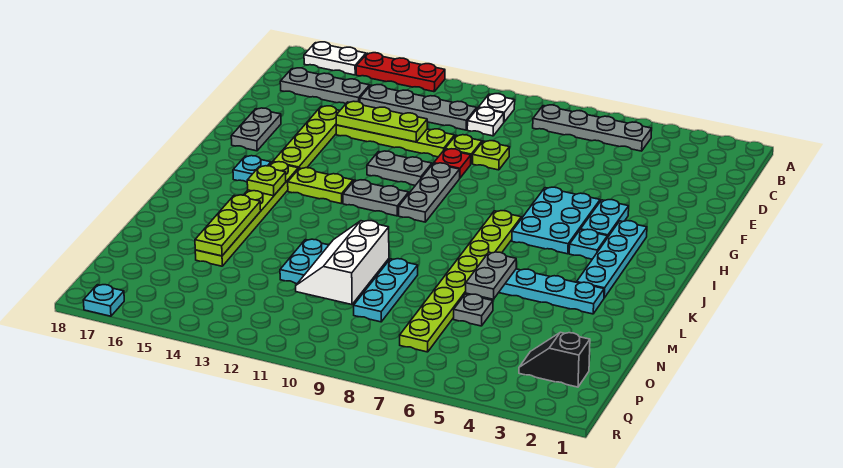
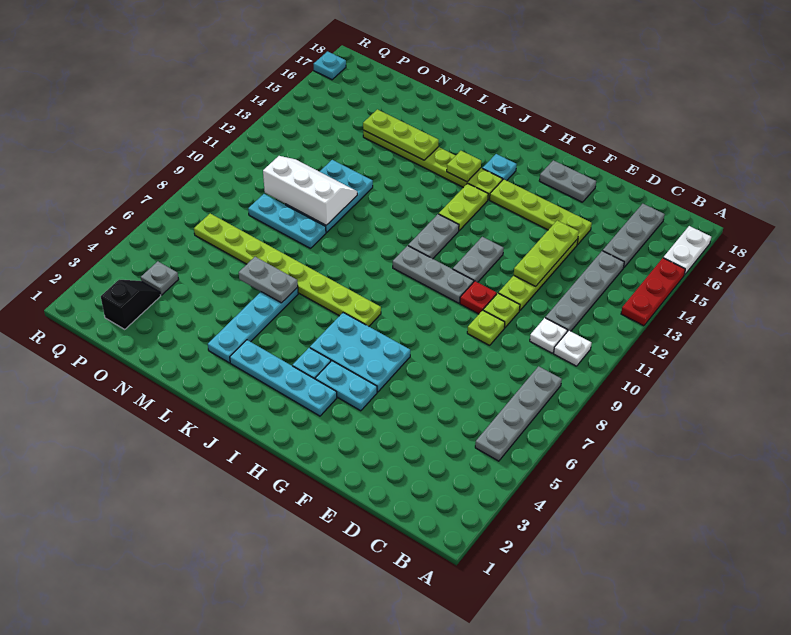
grey plate N6 level 1 -> grey plate P4 level 1

